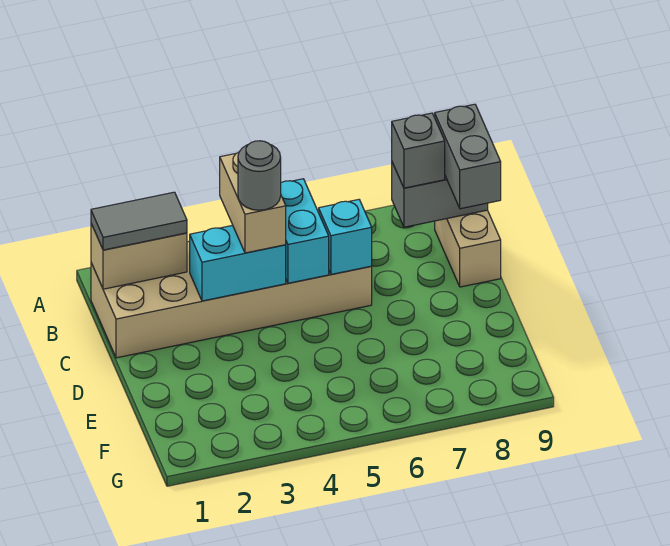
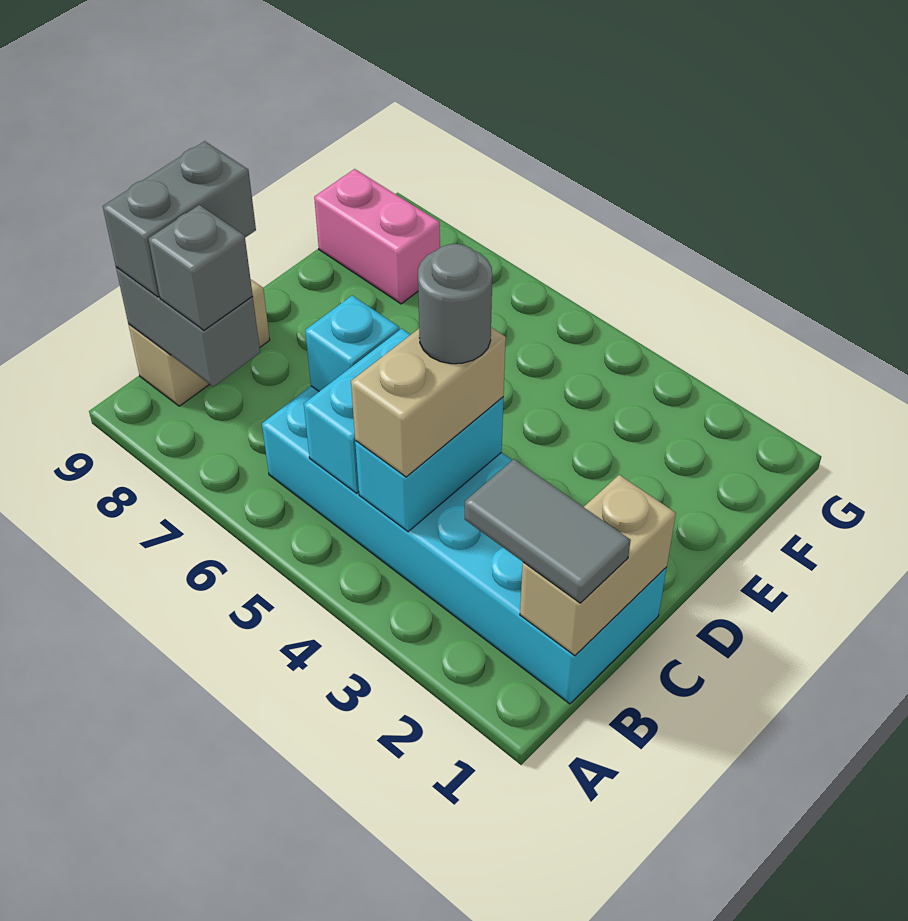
tan brick B1:C6 level 1 -> cyan brick B1:C6 level 1
tan brick B1:B2 level 2 -> tan brick B1:C1 level 2
cyan brick C3:C4 level 2 -> cyan brick B4:C4 level 2
none -> pink brick F8:F9 level 1

